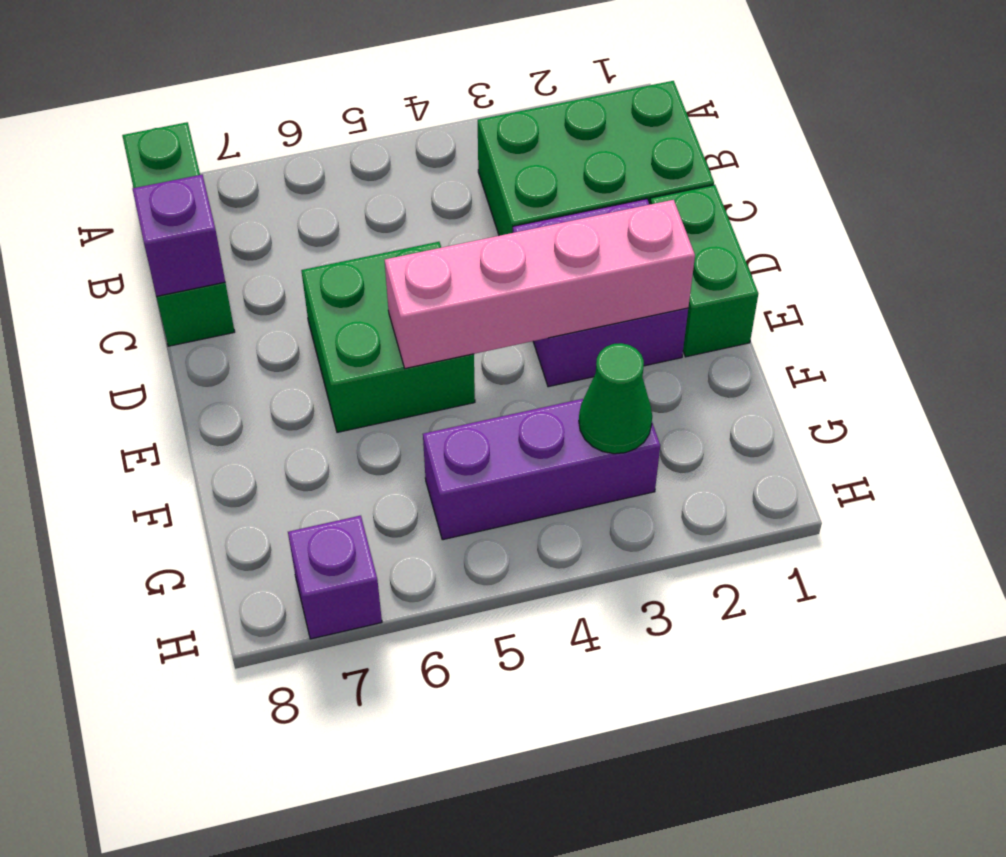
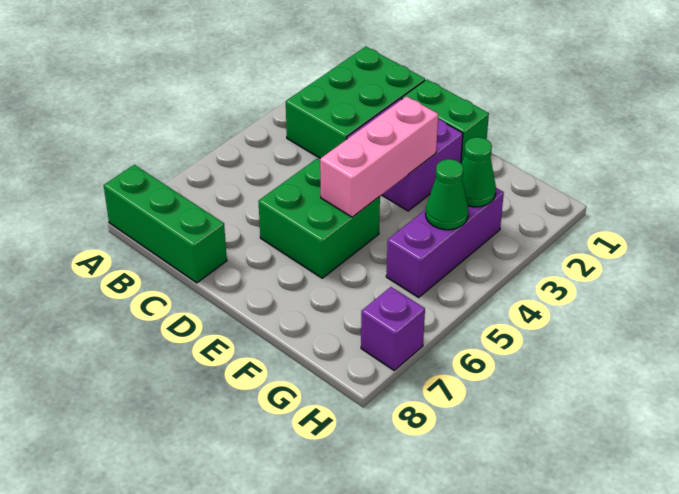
purple brick C8 level 2 -> none
pink brick E2:E5 level 2 -> pink brick E3:E5 level 2
none -> green cone G4 level 2

